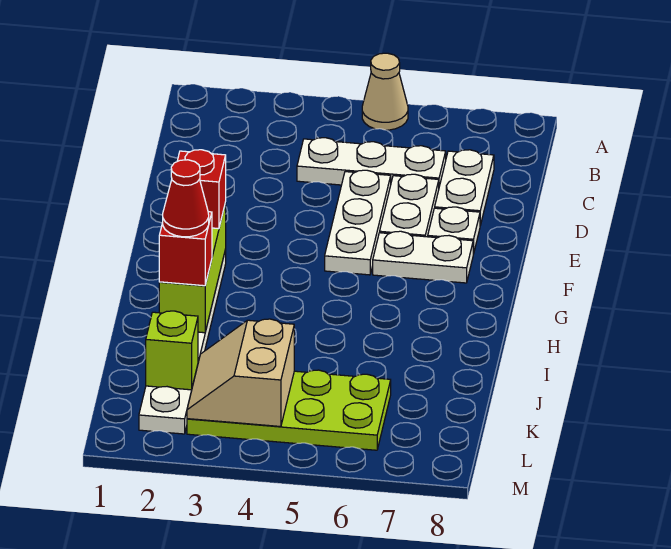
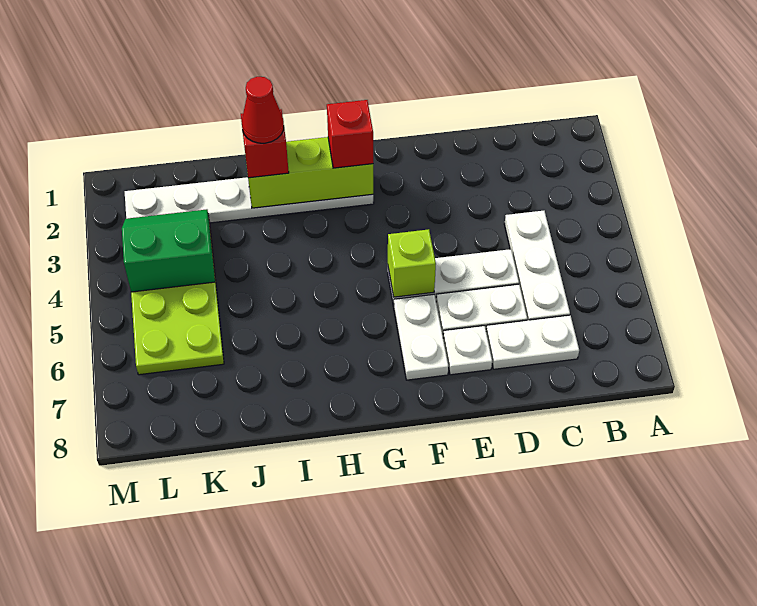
tan cone A5 level 1 -> none
lime brick K2 level 2 -> lime brick F5 level 2
tan slope K3:L4 level 2 top 4 -> green slope K3:L4 level 2 top 4

